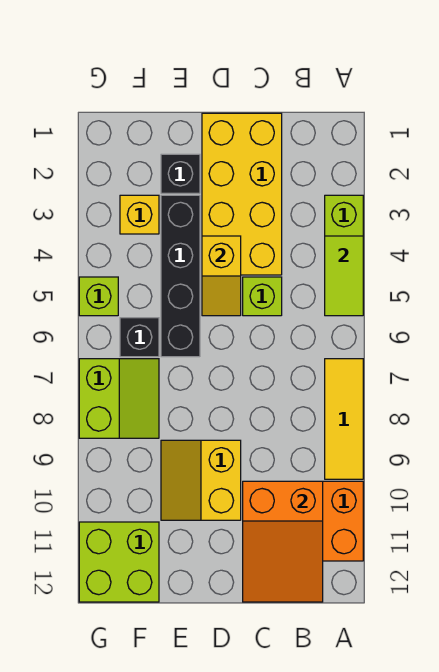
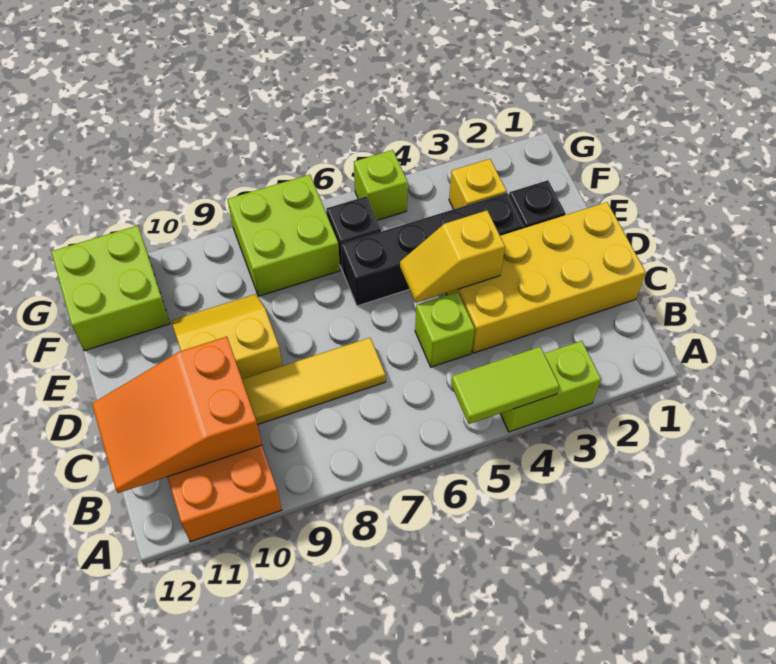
yellow tile A7:A9 level 1 -> yellow tile C7:C9 level 1
lime slope F7:G8 level 1 top G -> lime brick F7:G8 level 1

